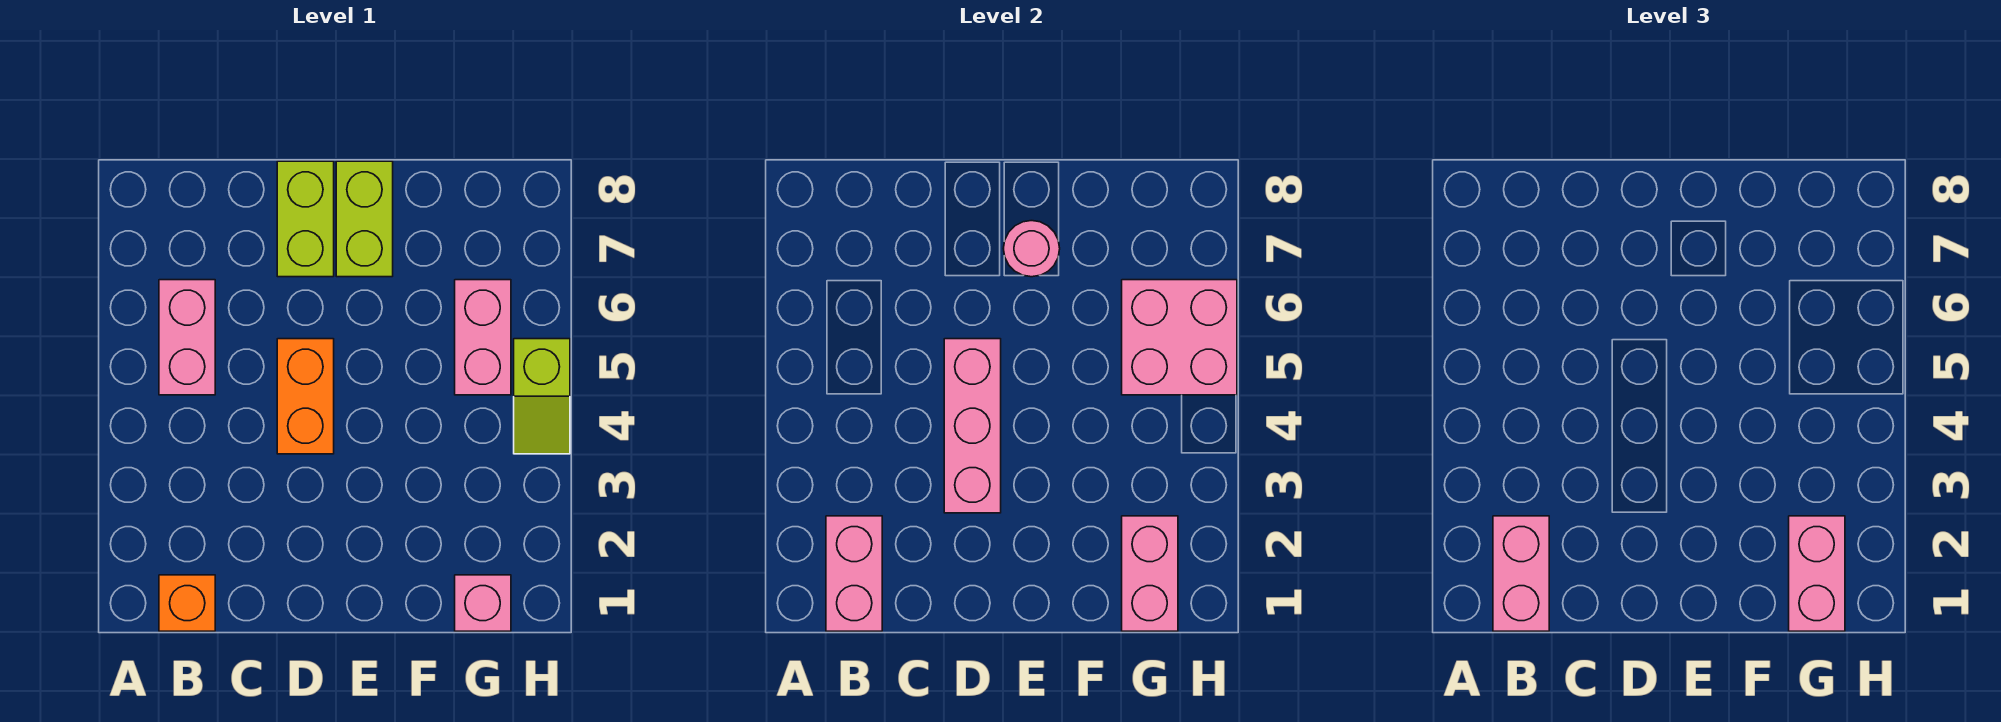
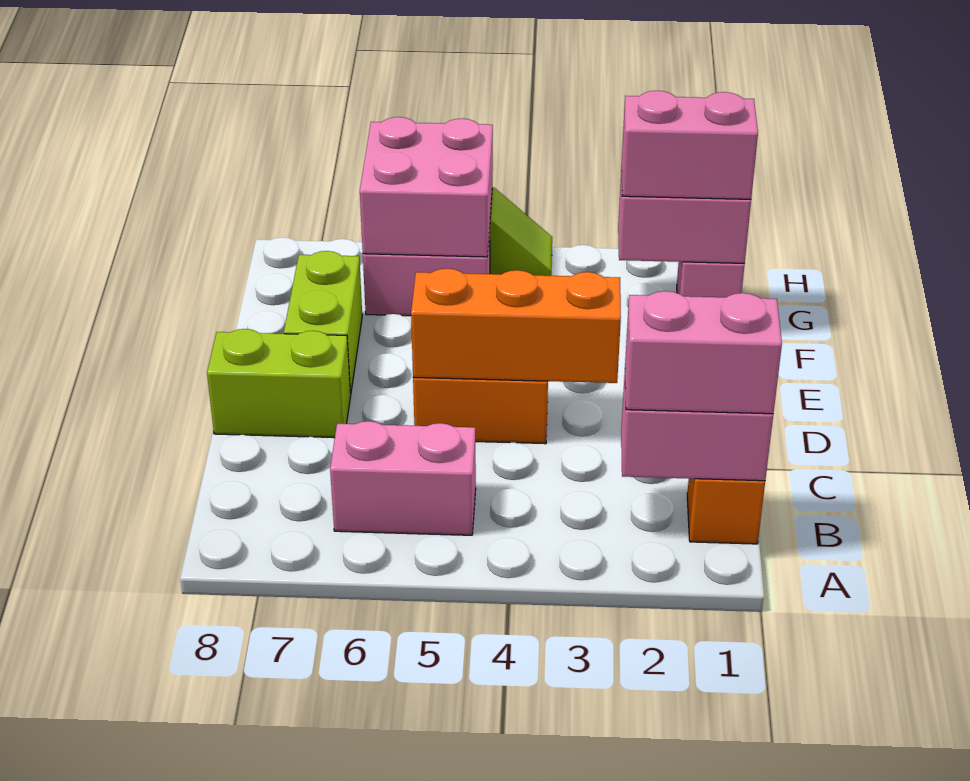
pink brick D3:D5 level 2 -> orange brick D3:D5 level 2
lime brick E7:E8 level 1 -> lime brick E7:F7 level 1
pink round brick E7 level 2 -> none

